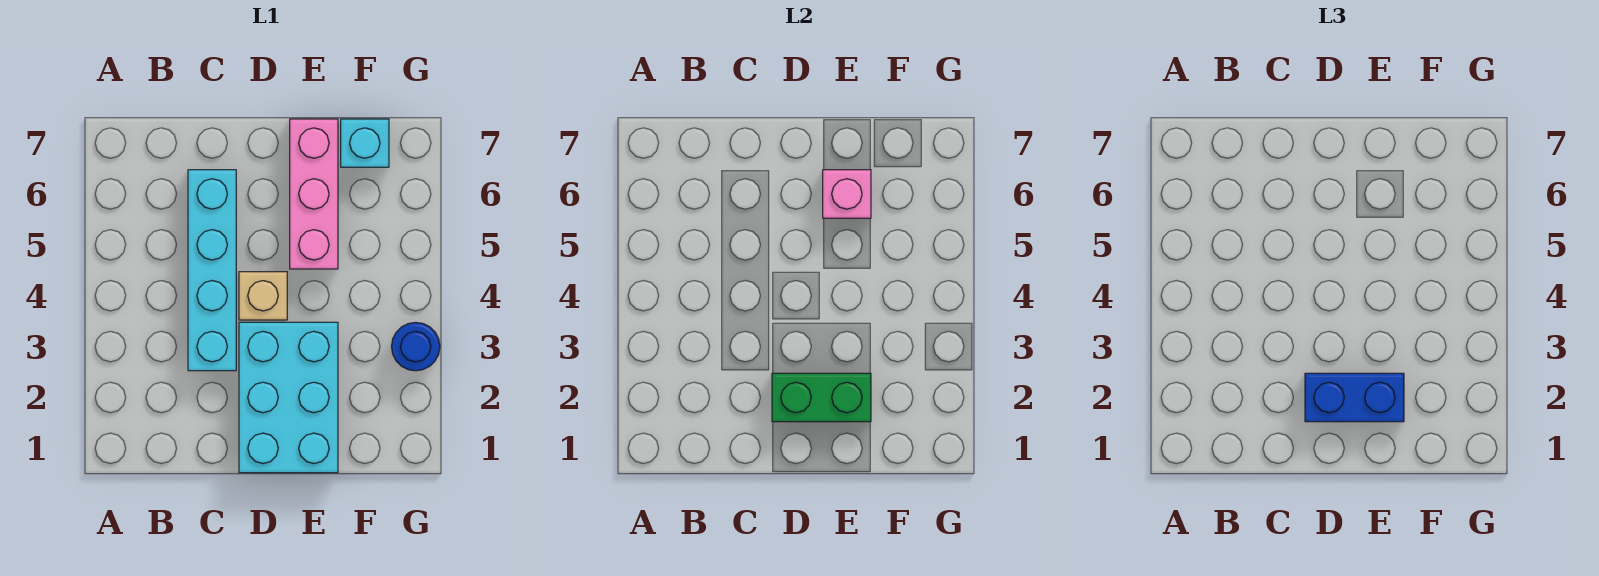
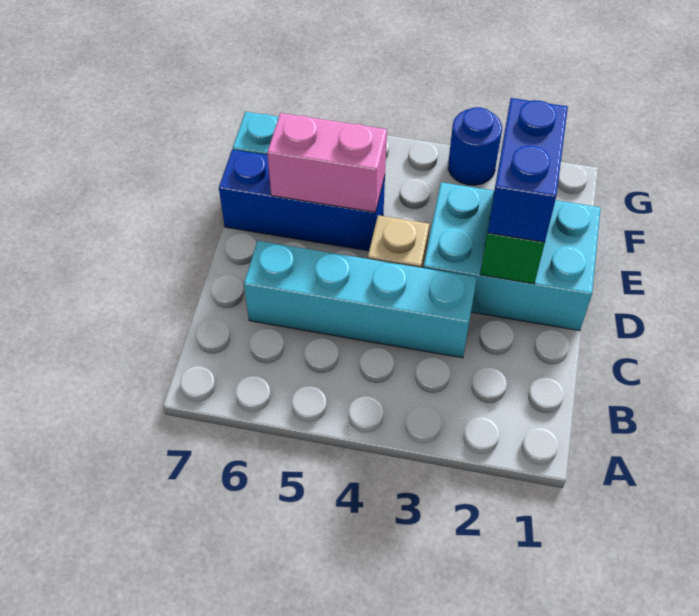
pink brick E5:E7 level 1 -> blue brick E5:E7 level 1
pink brick E6 level 2 -> pink brick E5:E6 level 2

